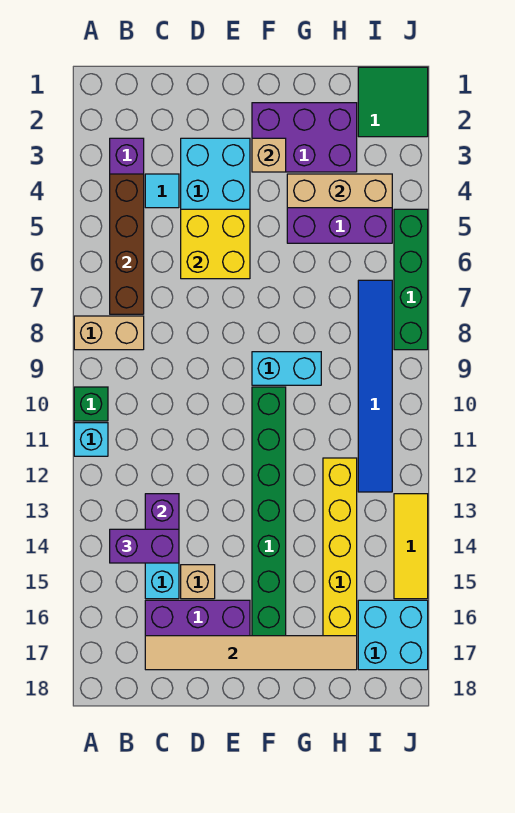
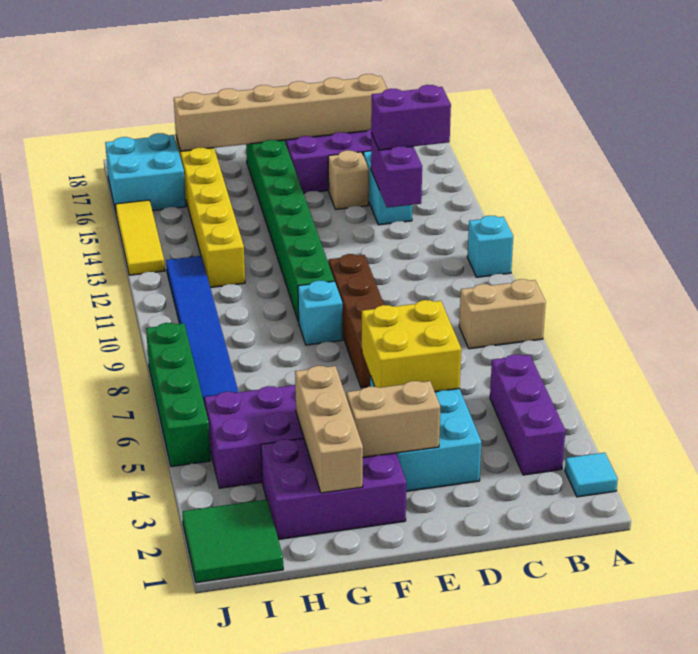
green brick A10 level 1 -> none
brown brick B4:B7 level 2 -> brown brick E7:E10 level 1
cyan tile C4 level 1 -> cyan tile A2 level 1
tan tile C17:H17 level 2 -> tan brick C17:H17 level 2
tan brick F3 level 2 -> tan brick E3:F3 level 2
cyan brick F9:G9 level 1 -> cyan brick F9 level 1
tan brick G4:I4 level 2 -> tan brick G2:G4 level 2

